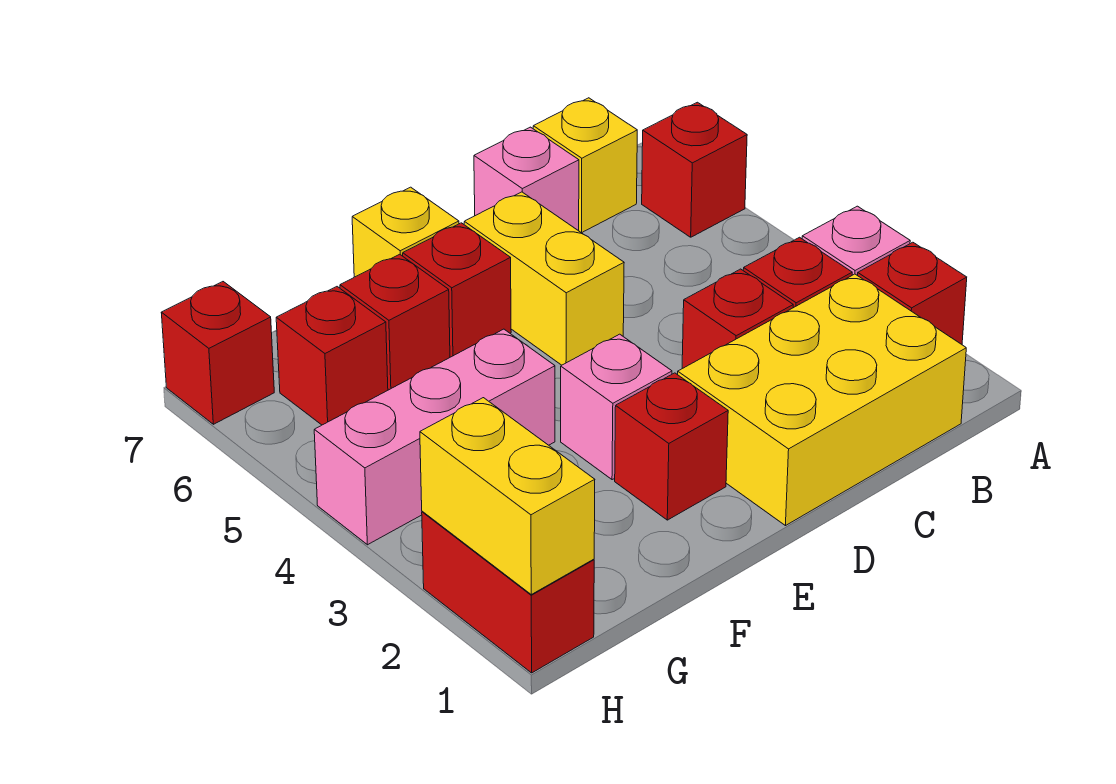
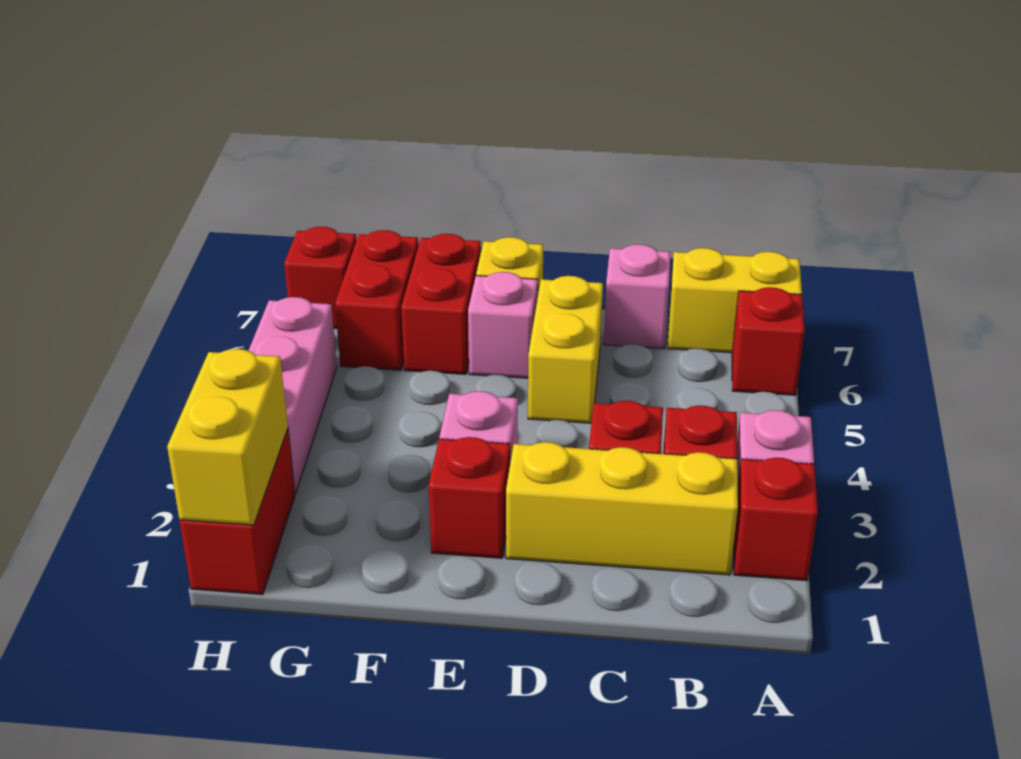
yellow brick B1:D2 level 1 -> yellow brick B2:D2 level 1
yellow brick B7 level 1 -> yellow brick A7:B7 level 1
red brick E6 level 1 -> pink brick E6 level 1
pink brick F4:H4 level 1 -> pink brick H3:H5 level 1
red brick F6 level 1 -> red brick F6:F7 level 1
red brick G6 level 1 -> red brick G6:G7 level 1

